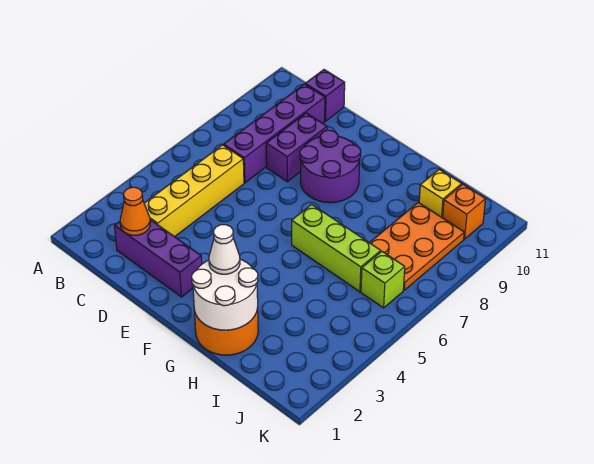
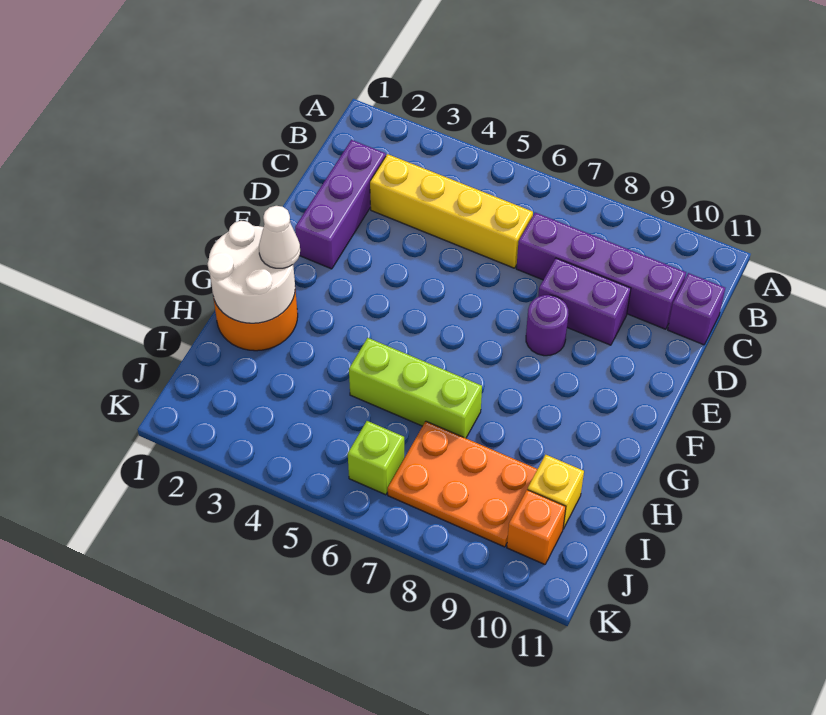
orange cone C2 level 2 -> none
purple round brick E8:F9 level 1 -> purple round brick E8 level 1
lime brick G6:I6 level 1 -> lime brick H5:H7 level 1

